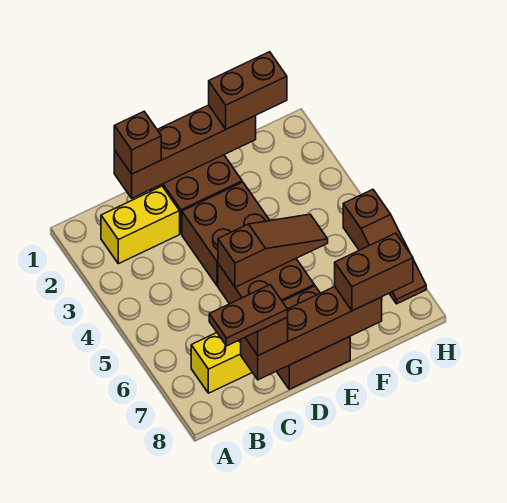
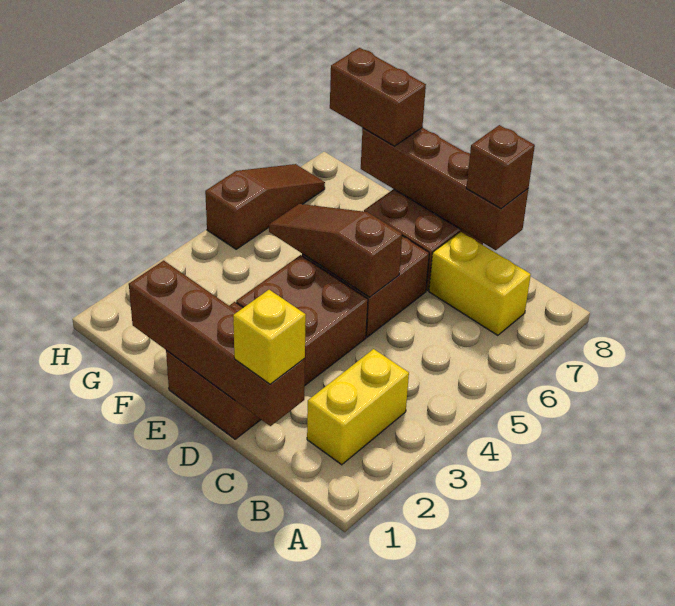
yellow brick B2:C2 level 1 -> yellow brick B2:B3 level 1
brown plate B8:C8 level 4 -> none
brown brick C1 level 3 -> yellow brick C1 level 3
brown brick F1:G1 level 3 -> none

